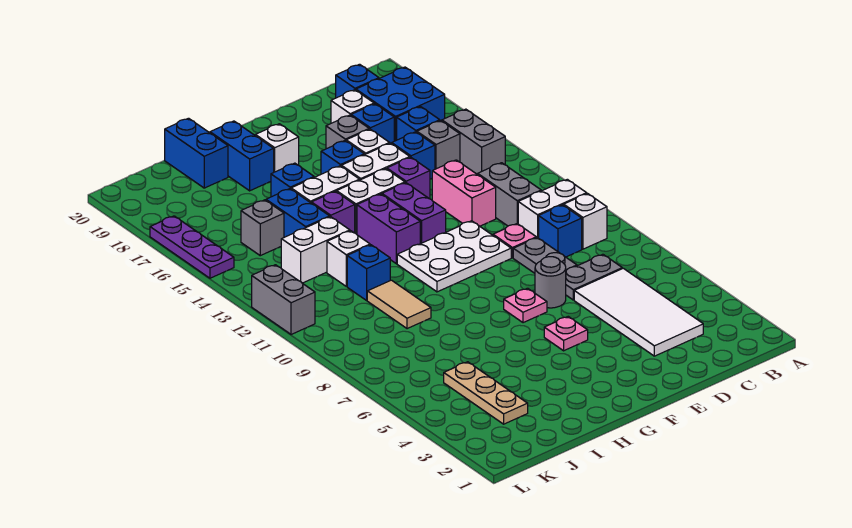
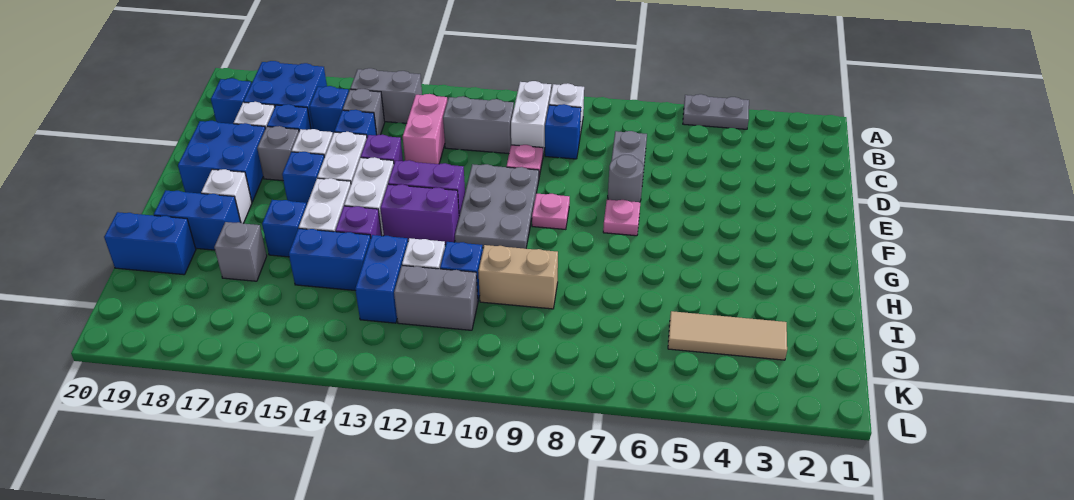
white tile C3:D6 level 1 -> none
grey plate D8:D9 level 1 -> grey plate A4:A5 level 1
pink brick D12:D13 level 1 -> pink brick C13:D13 level 1
white plate E10:G11 level 1 -> grey plate E10:G11 level 1
none -> blue brick E18:F19 level 1
pink plate F5 level 1 -> pink plate F9 level 1
tan tile I9:I10 level 1 -> tan brick I9:I10 level 1
white brick I13:J13 level 1 -> blue brick I13:J13 level 1
tan plate J3:J5 level 1 -> tan tile J3:J5 level 1
grey brick J15 level 1 -> grey brick I17 level 1
grey brick L11:L12 level 1 -> grey brick J11:J12 level 1
purple plate L15:L17 level 1 -> none

